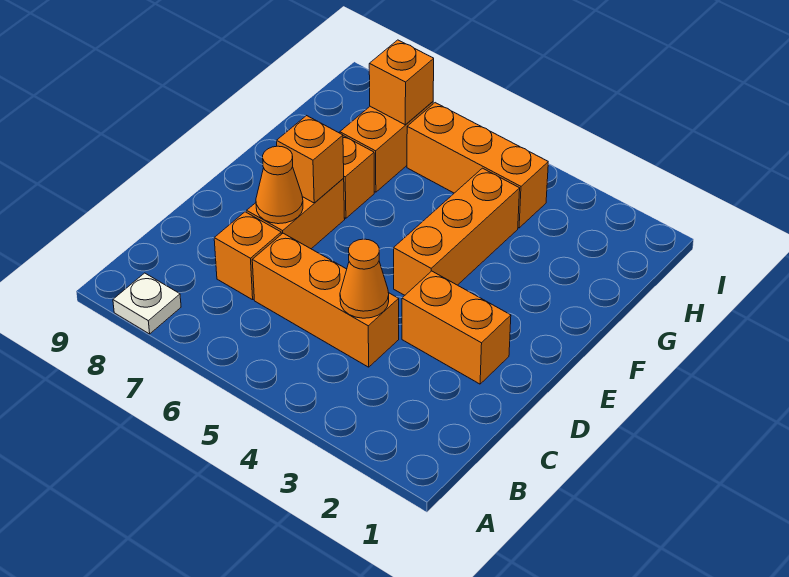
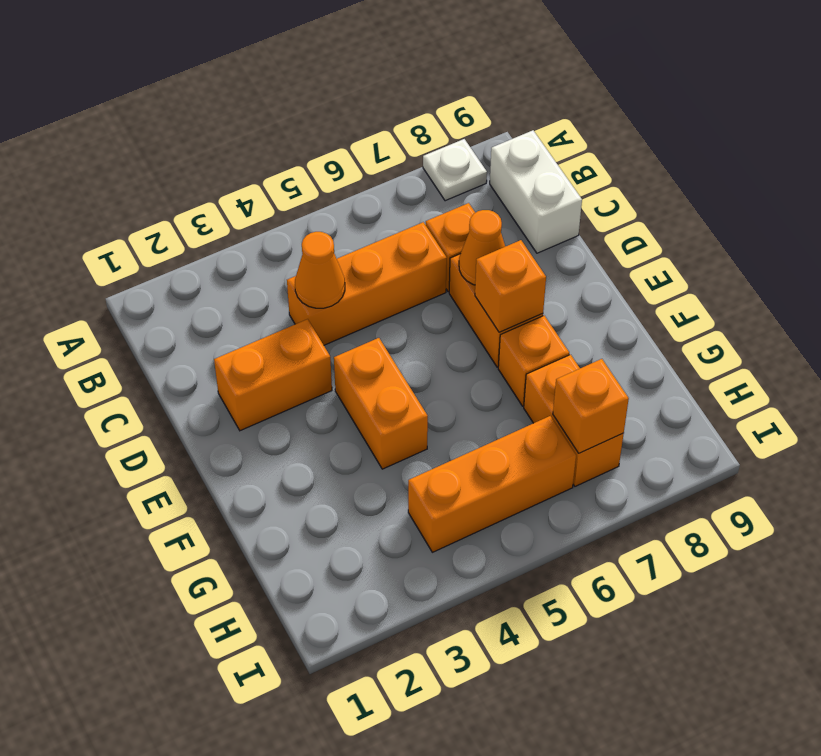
none -> white brick B9:C9 level 1
orange brick E4:G4 level 1 -> orange brick E4:F4 level 1

